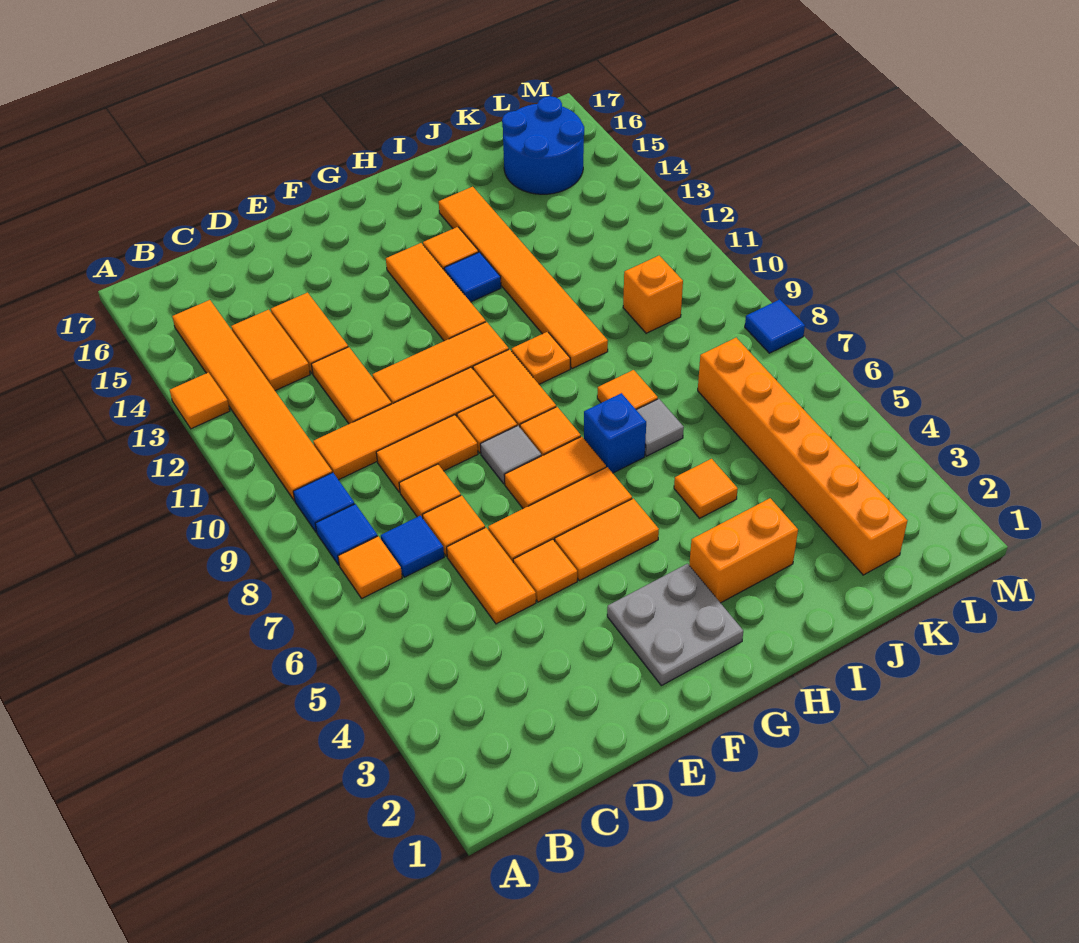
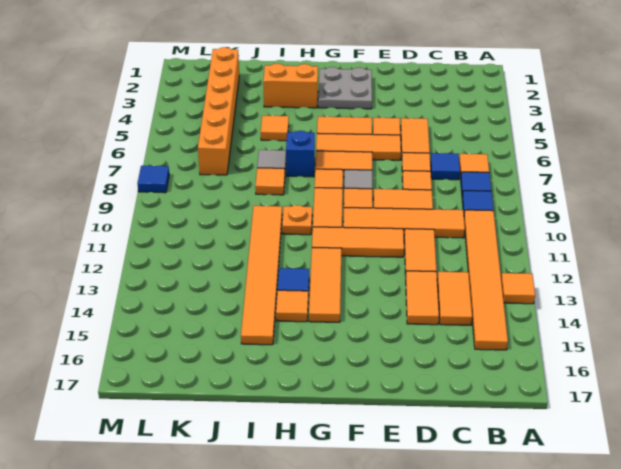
orange brick K10 level 1 -> none
blue round brick K15:L16 level 1 -> none

